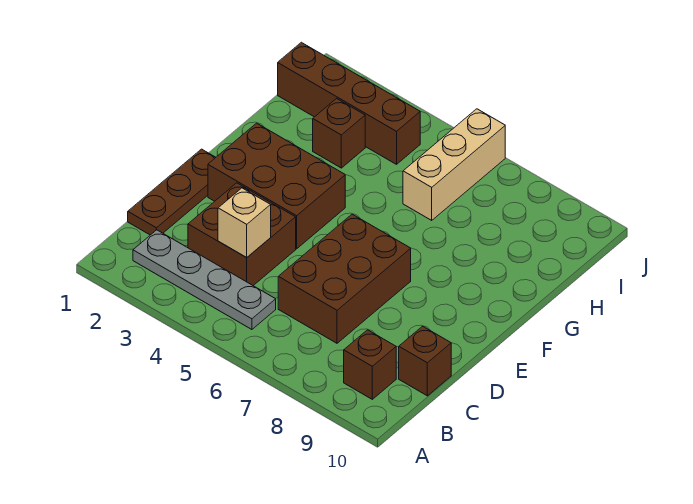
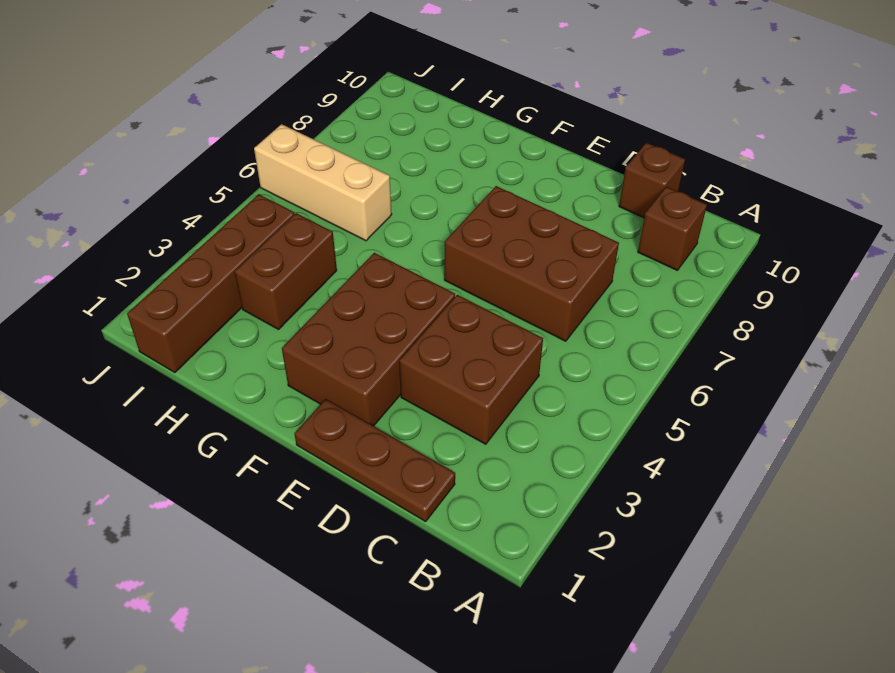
grey plate B2:B5 level 1 -> none
tan brick C4 level 2 -> none
brown brick H3 level 1 -> brown brick H3:H4 level 1

